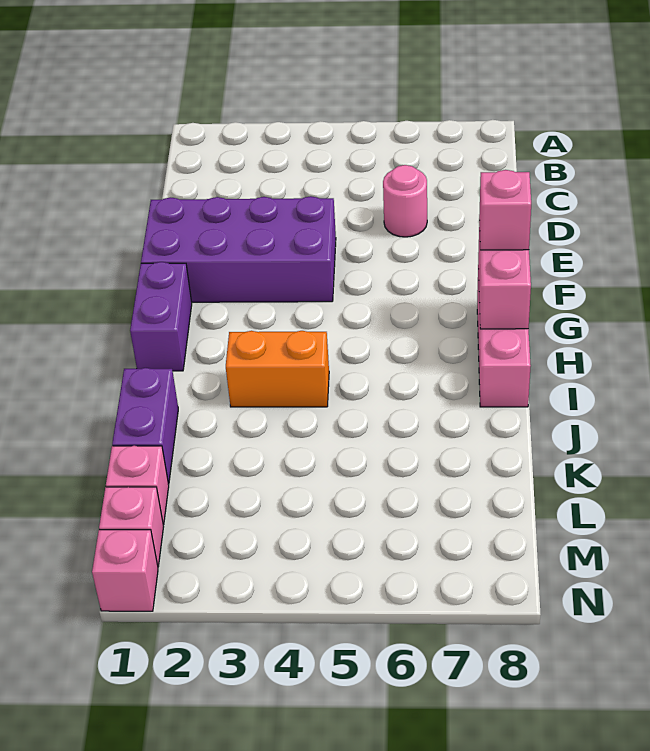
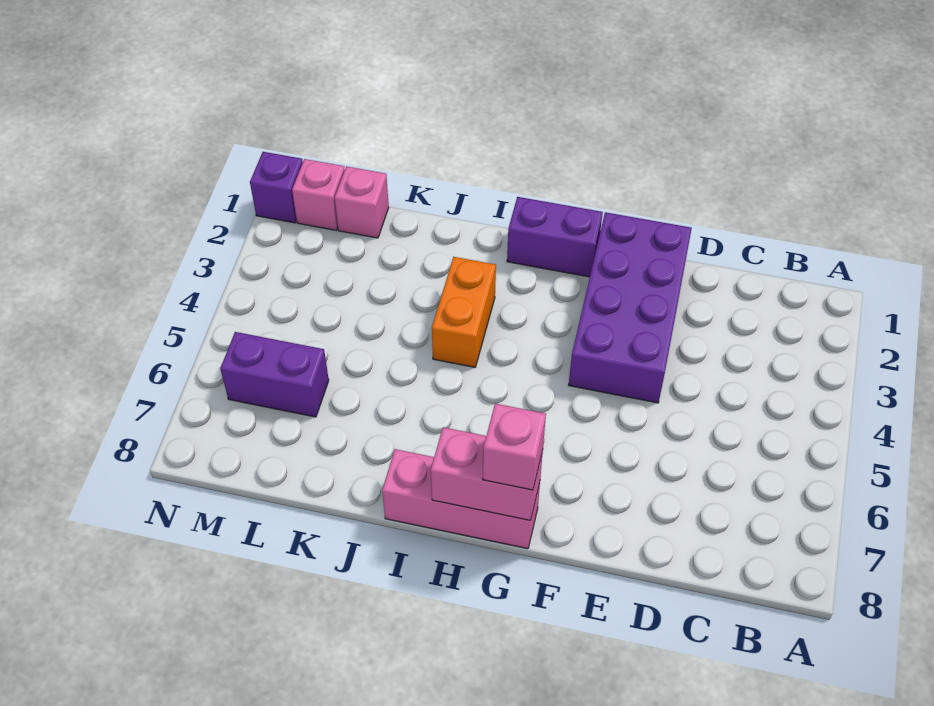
pink round brick D6 level 1 -> none
purple brick J1:K1 level 1 -> purple brick L6:M6 level 1
pink brick N1 level 1 -> purple brick N1 level 1

